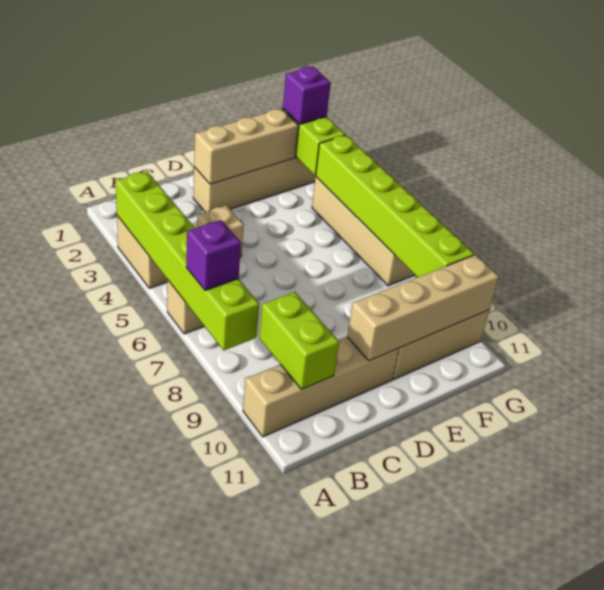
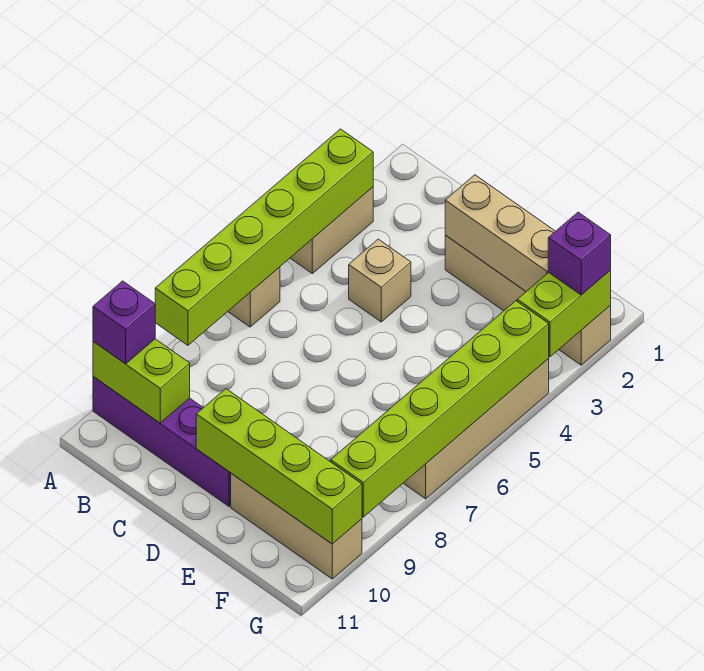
purple brick A7 level 3 -> purple brick A10 level 3
tan brick A10:D10 level 1 -> purple brick A10:D10 level 1
lime brick B9:B10 level 2 -> lime brick A10:B10 level 2
tan brick D10:G10 level 2 -> lime brick D10:G10 level 2

